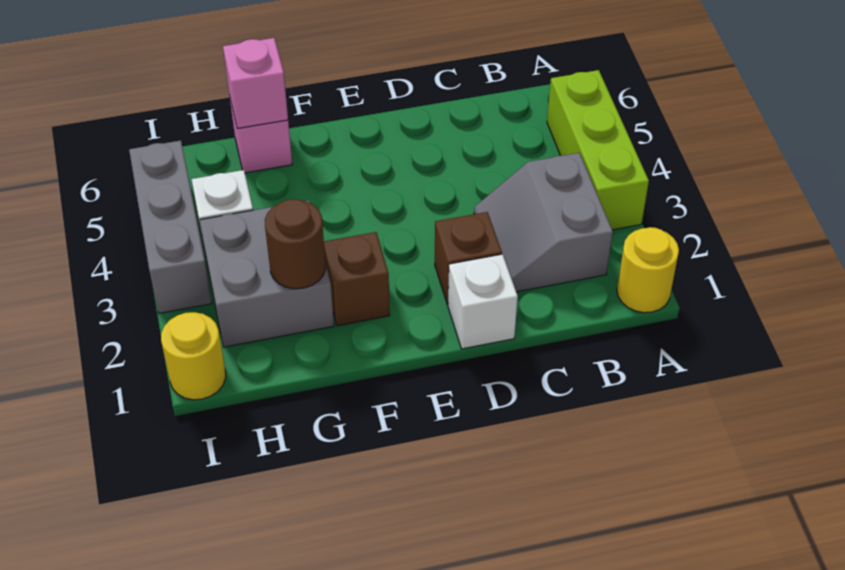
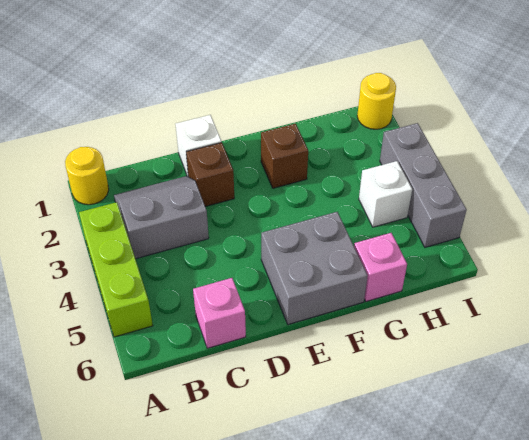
grey slope B2:C3 level 1 top B -> grey slope B2:C3 level 1 top 3
grey brick G2:H3 level 1 -> grey brick E5:F6 level 1
brown round brick G2 level 2 -> none
pink brick G6 level 2 -> pink brick C6 level 1

